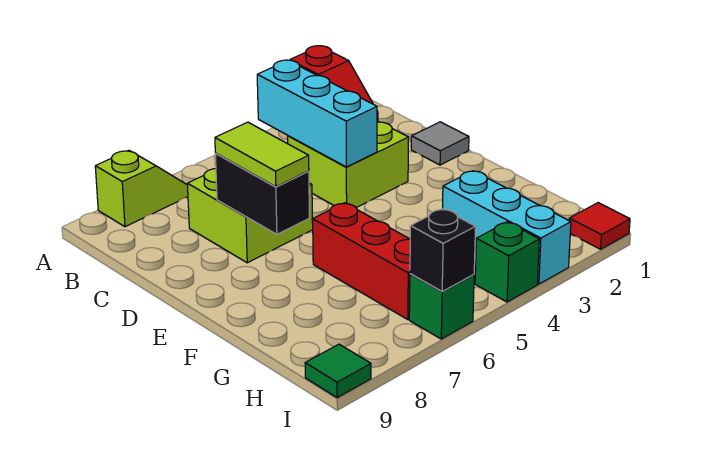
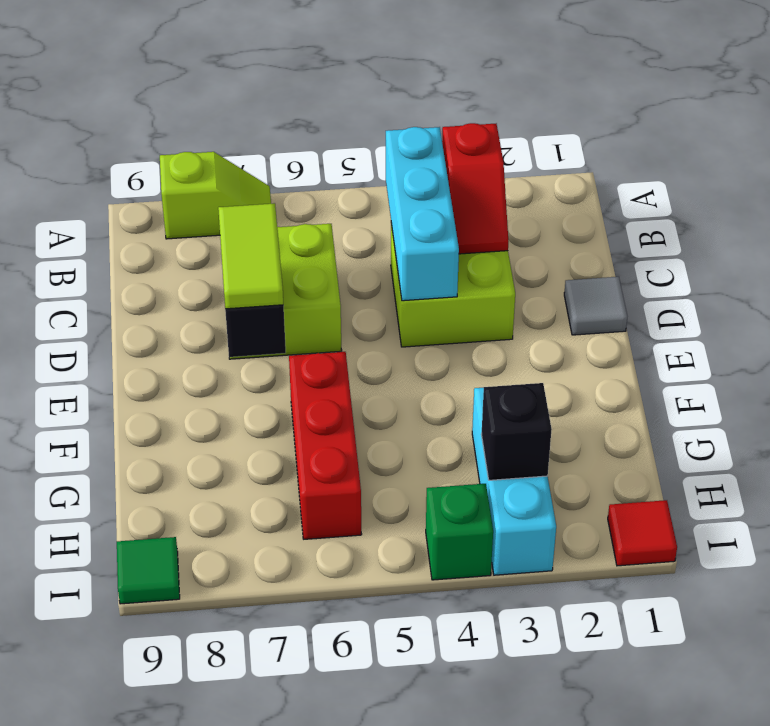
green brick I6 level 1 -> none
black brick I6 level 2 -> black brick H3 level 2

